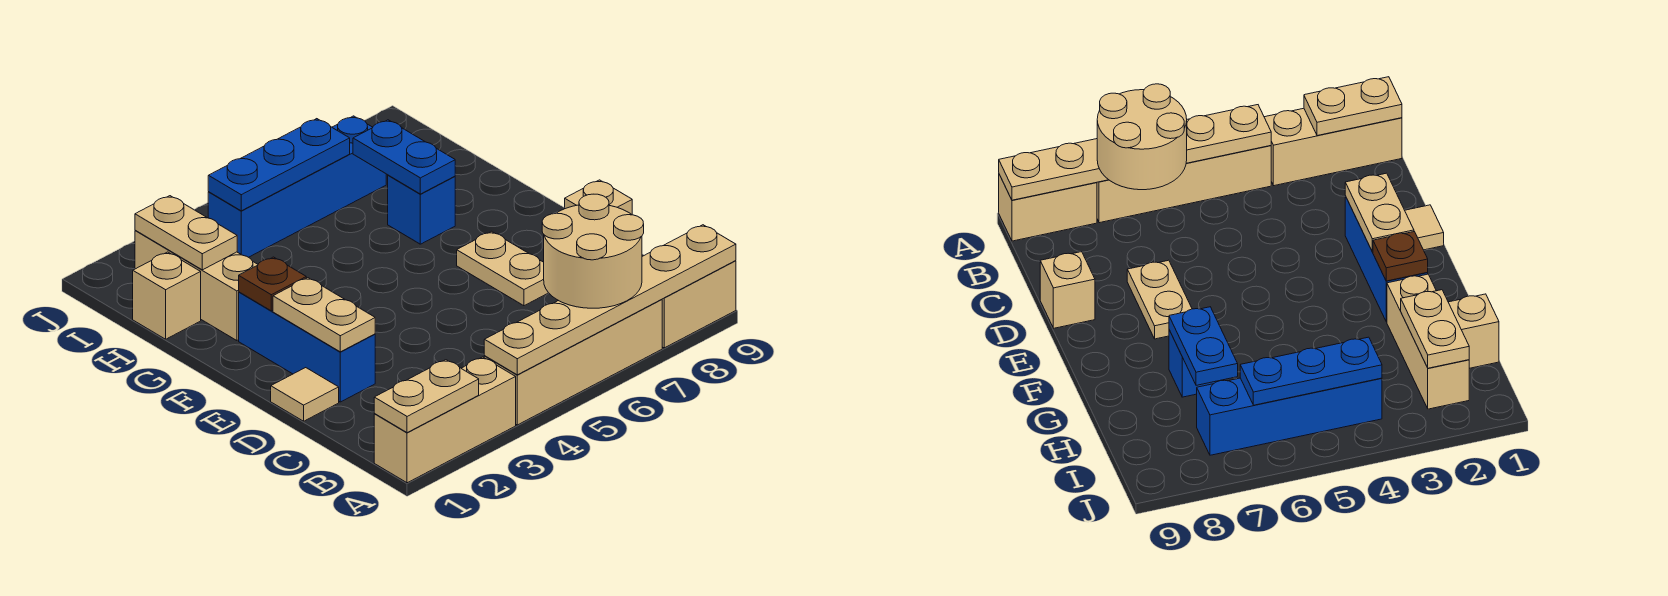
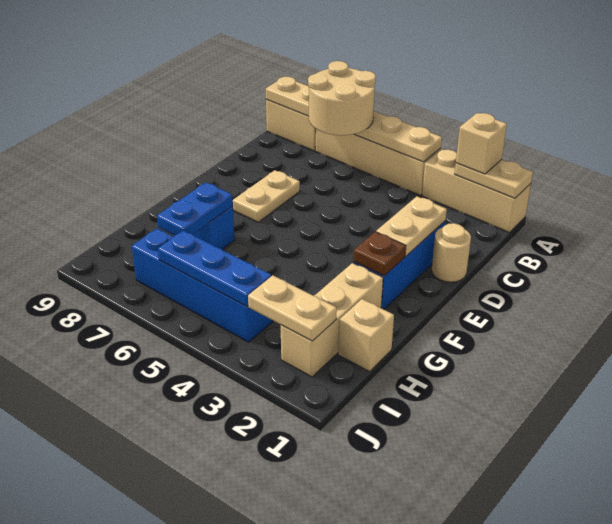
tan tile D1 level 1 -> tan round brick D1 level 1
tan brick D9 level 1 -> tan brick A2 level 3
tan plate H2:I2 level 2 -> tan plate I2:I3 level 2

